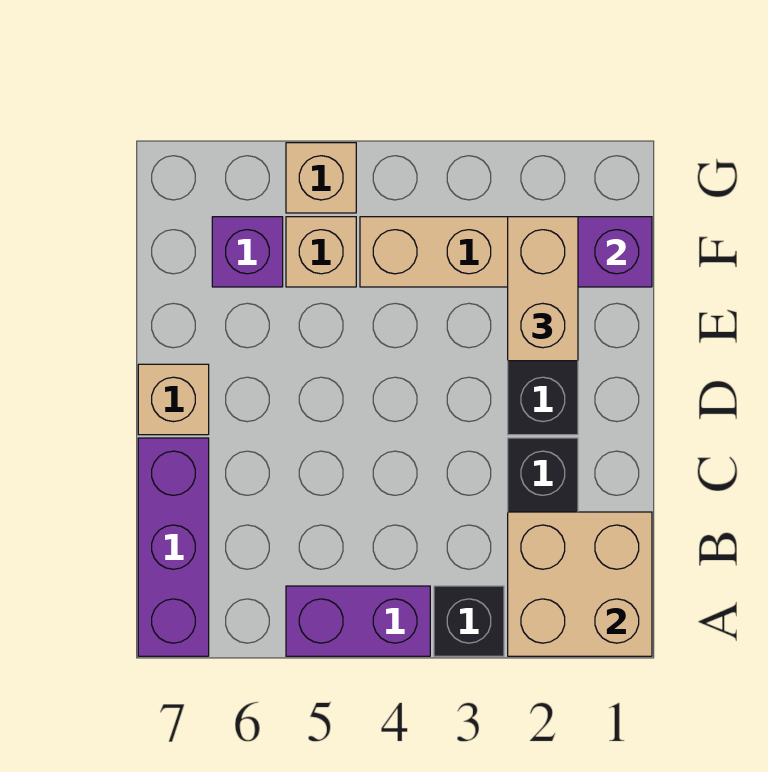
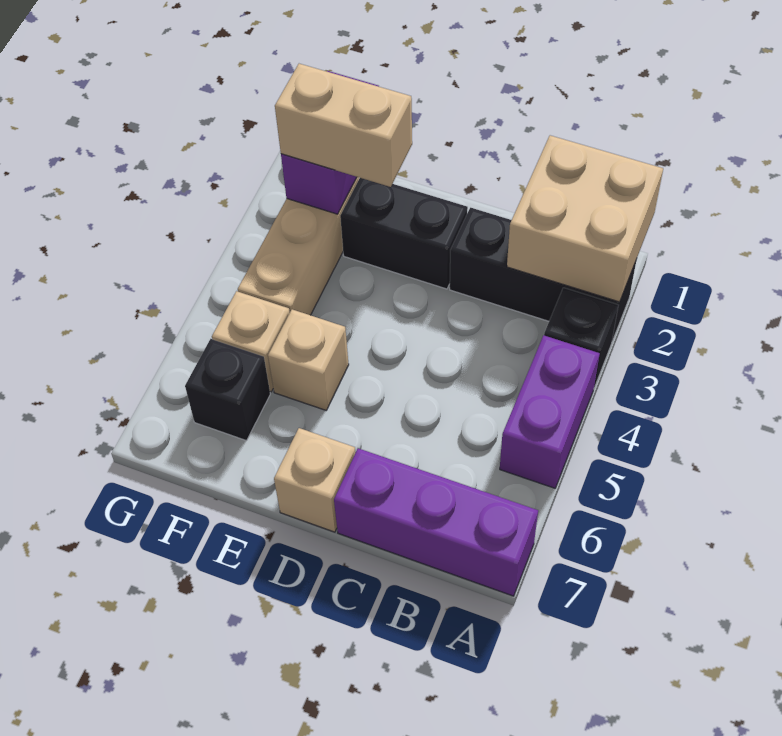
purple brick F6 level 1 -> black brick F6 level 1
tan brick G5 level 1 -> tan brick E5 level 1

